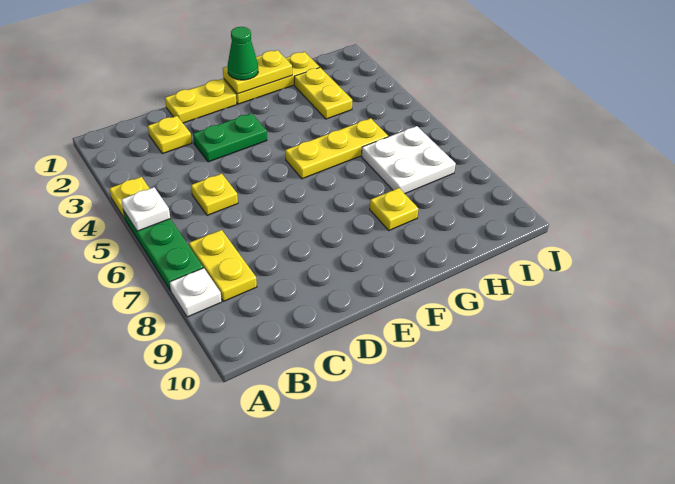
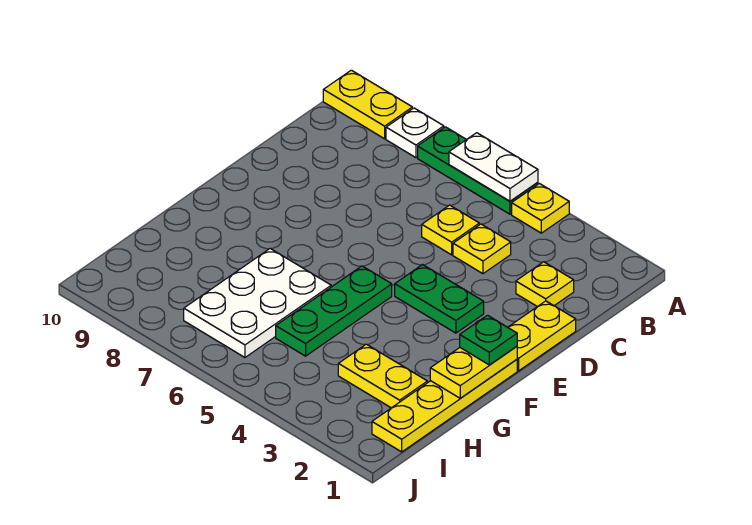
white plate A5 level 2 -> white plate A5:A6 level 2
yellow plate B7:B8 level 1 -> yellow plate A9:A10 level 1
green plate D3:E3 level 1 -> green plate E3:E4 level 1
yellow plate F1:H1 level 1 -> yellow plate F1:I1 level 1
green cone F1 level 3 -> green plate F1 level 3
yellow plate F5:H5 level 1 -> green plate F5:H5 level 1
yellow plate G8 level 1 -> yellow plate C4 level 1
white plate H6:I7 level 1 -> white plate G6:I7 level 1

